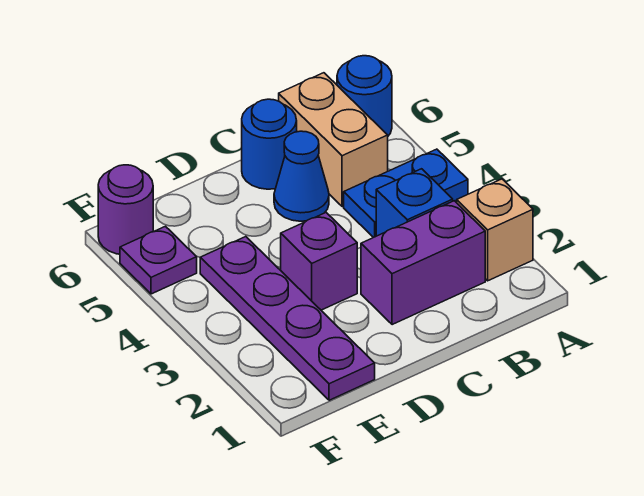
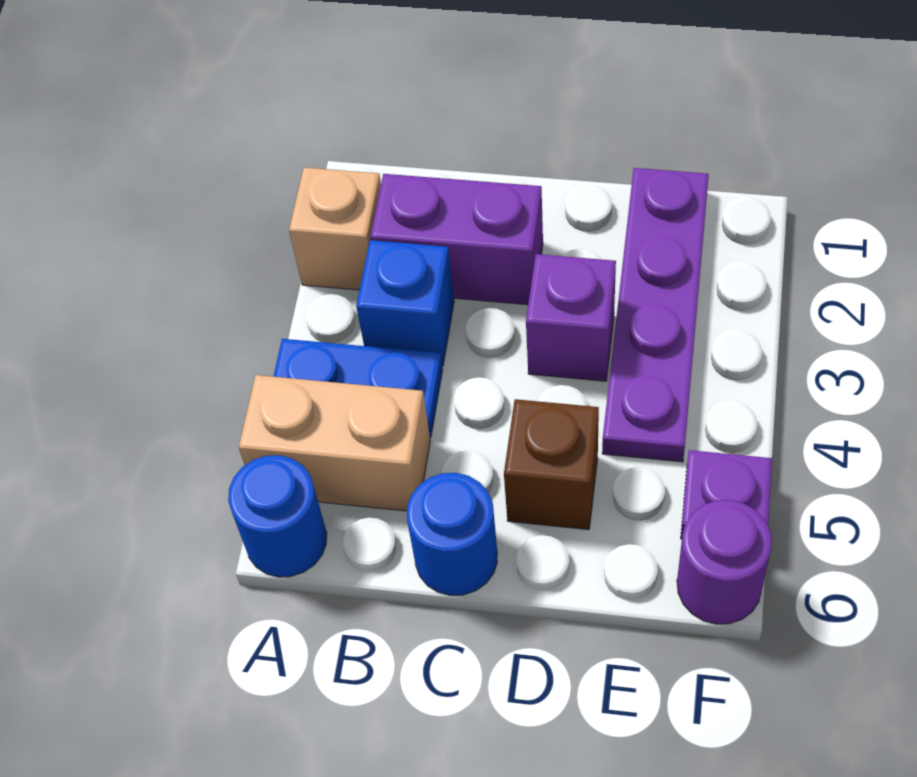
tan brick B5:B6 level 1 -> tan brick A5:B5 level 1
blue cone C5 level 1 -> none
none -> brown brick D5 level 1

